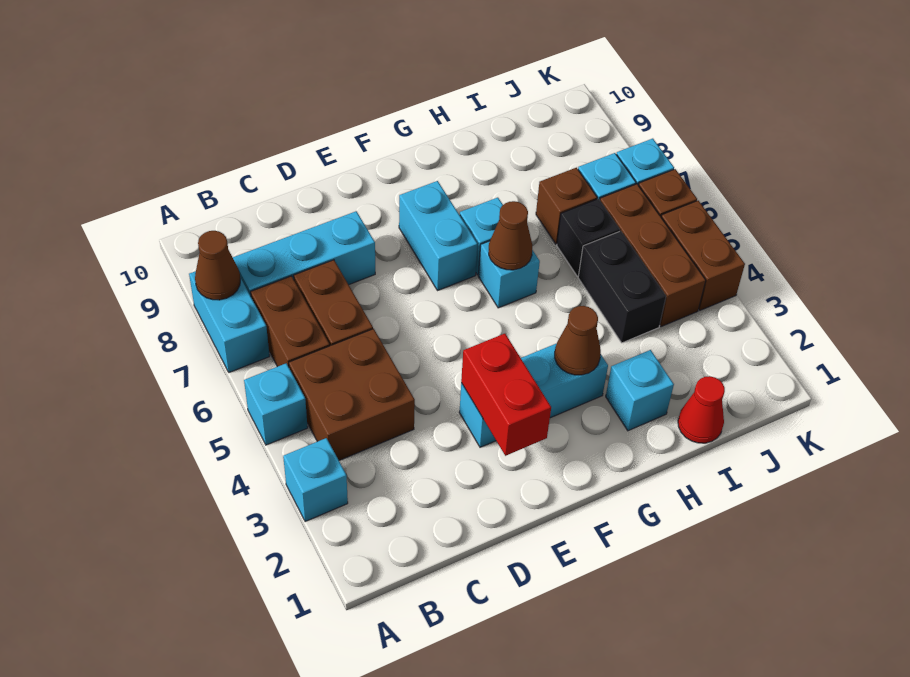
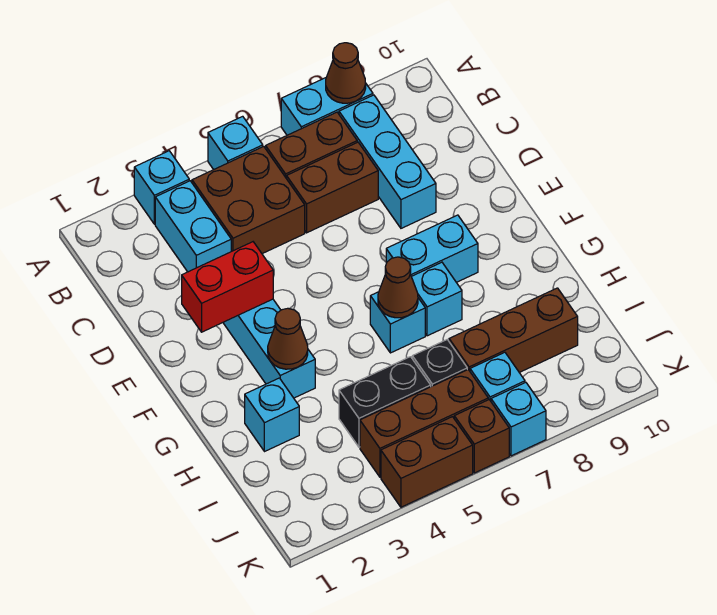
none -> cyan brick B3:C3 level 1
red cone I1 level 1 -> none
brown brick I7 level 1 -> brown brick I7:I9 level 1

